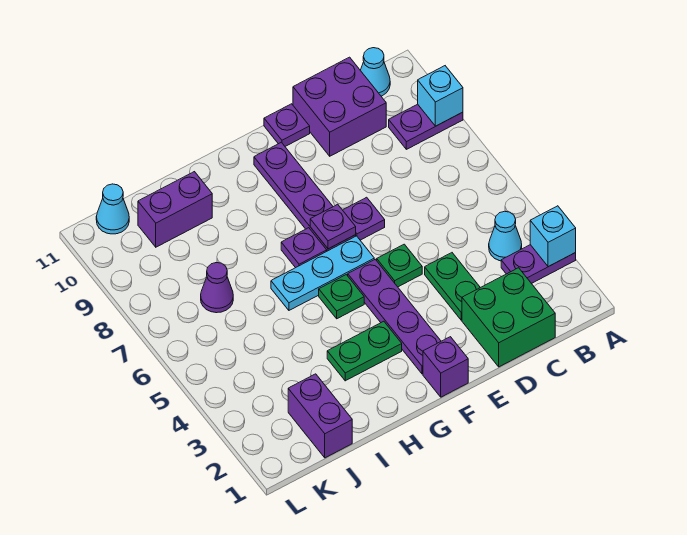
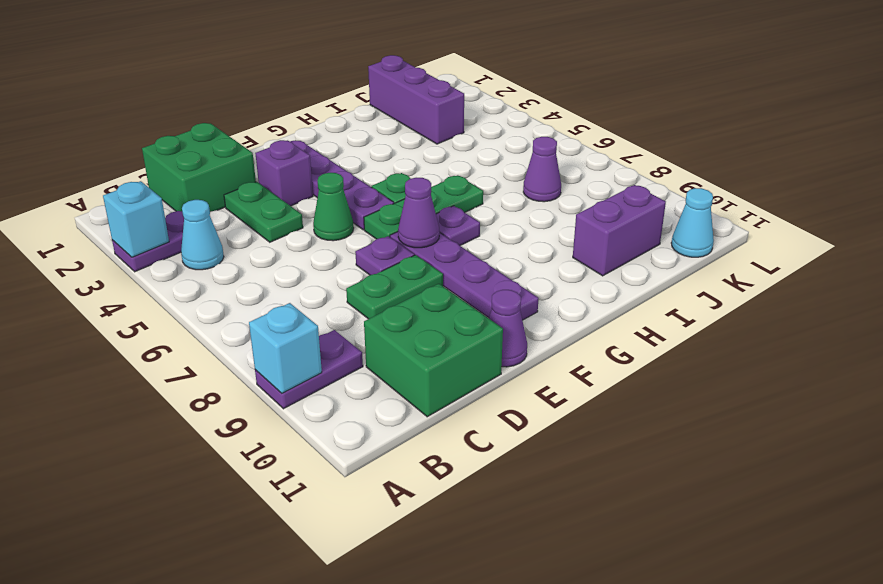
cyan cone B11 level 1 -> none
purple brick C10:D11 level 1 -> green brick C10:D11 level 1
green plate E5 level 1 -> green cone E5 level 1
purple plate E11 level 1 -> purple cone E11 level 1
purple brick F1 level 1 -> purple brick E3 level 1
cyan plate F6:H6 level 1 -> green plate F6:H6 level 1
purple plate F7 level 2 -> purple cone F7 level 2
green plate G3:H3 level 1 -> green plate D8:E8 level 1
purple brick J1:J2 level 1 -> purple brick J1:J3 level 1

